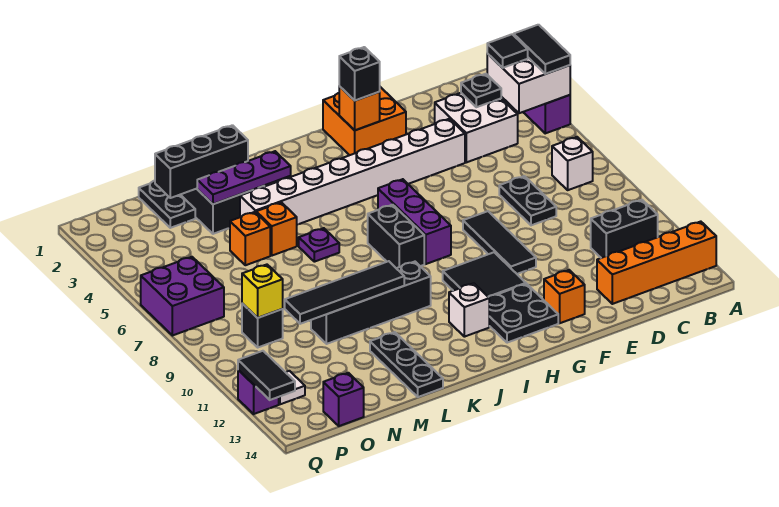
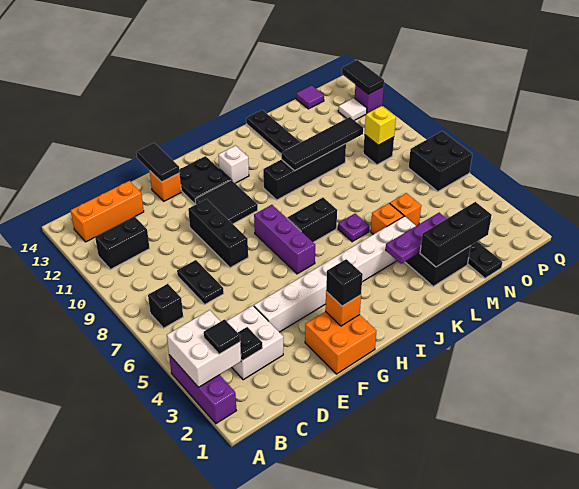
black tile A3:A4 level 3 -> black tile F13:F14 level 2
orange brick A13:D13 level 1 -> orange brick B13:D13 level 1
white brick B7 level 1 -> black brick B7 level 1
black tile F8:F10 level 1 -> black brick F8:F10 level 1
black brick I7:I8 level 1 -> black brick I7:J7 level 1
purple brick O14 level 1 -> purple tile O14 level 1
purple brick P6:Q7 level 1 -> black brick P6:Q7 level 1

